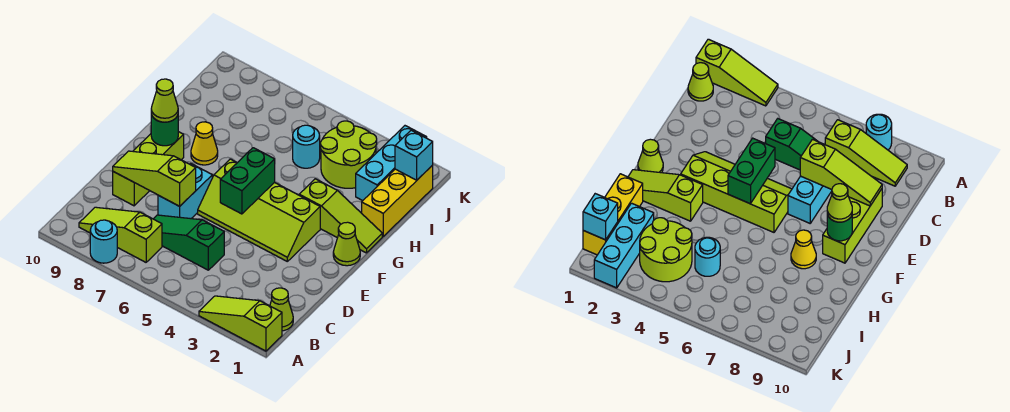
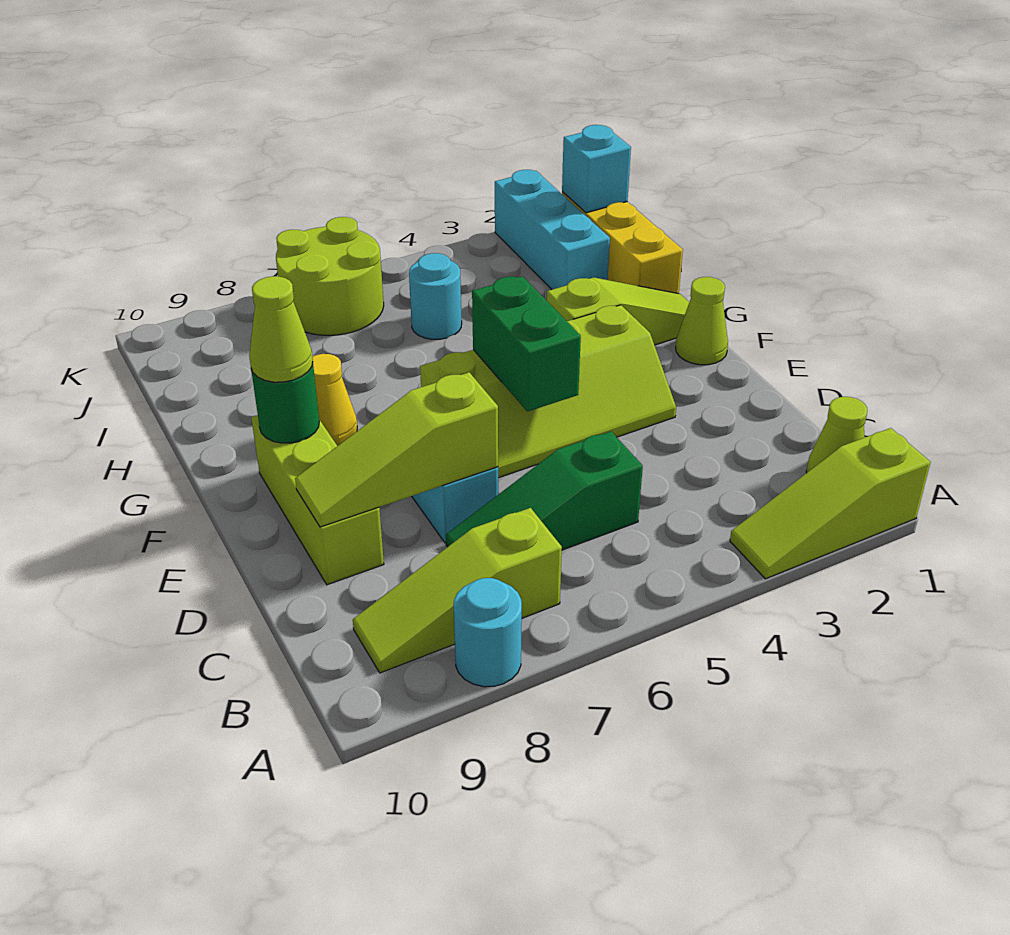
lime round brick I3:J4 level 1 -> lime round brick J6:K7 level 1

